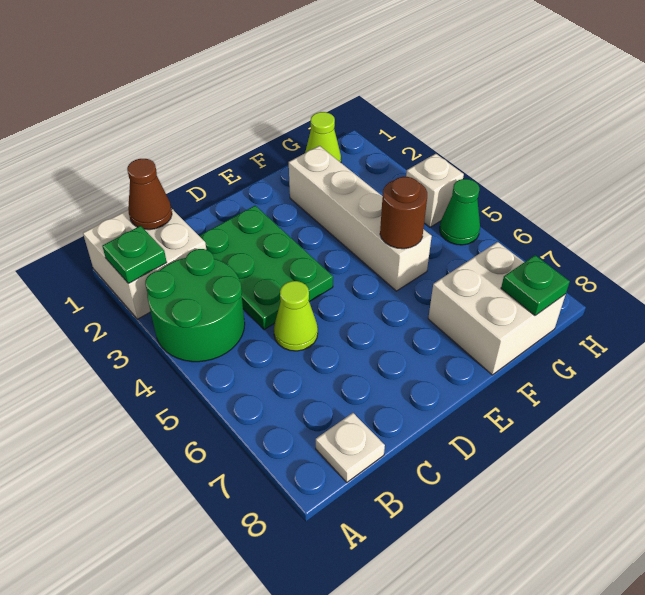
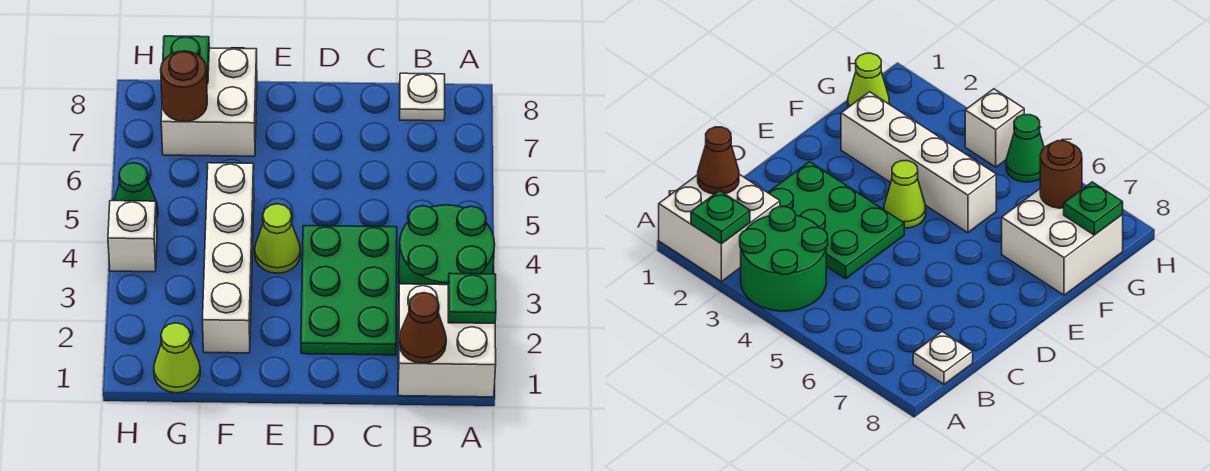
lime cone C5 level 1 -> lime cone E4 level 1
brown round brick F5 level 2 -> brown round brick G7 level 2

